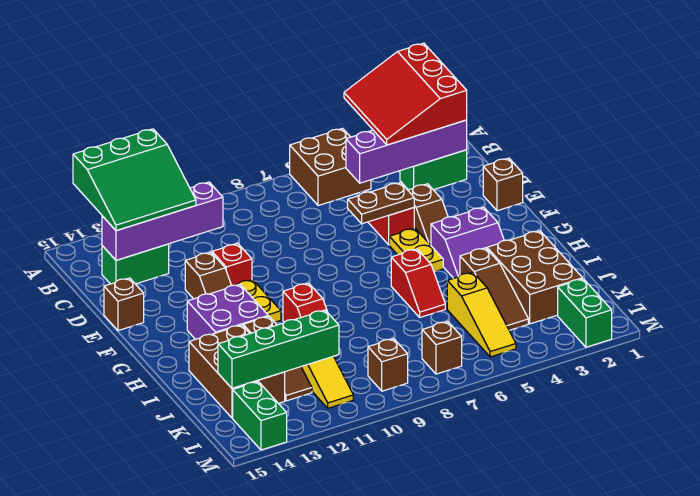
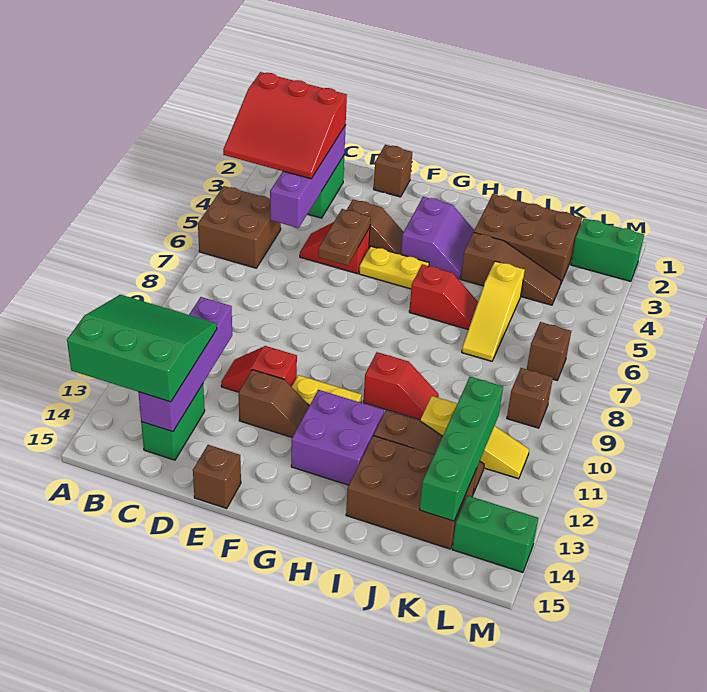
green slope A12:C14 level 3 top A -> green slope A12:C14 level 3 top 14
yellow slope J5:L5 level 1 top J -> yellow slope J5:J7 level 1 top 5

